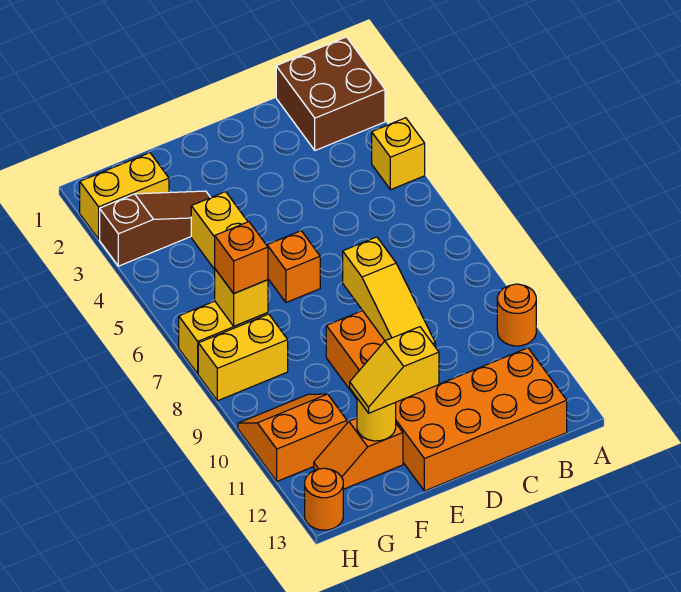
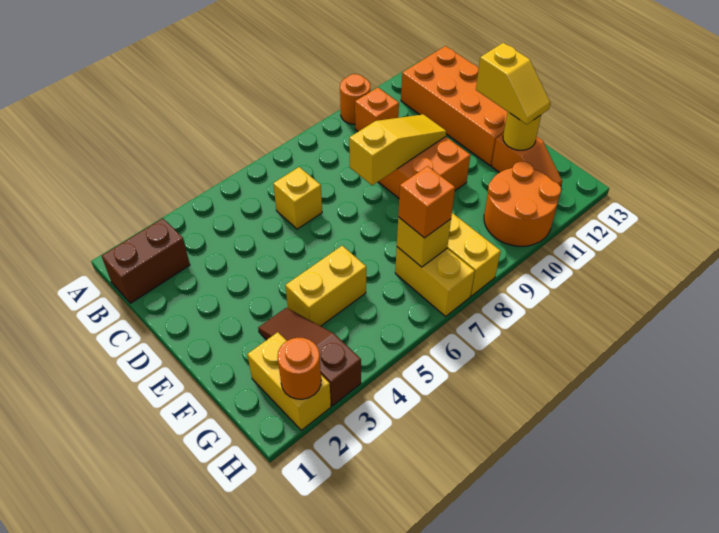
brown brick A1:B2 level 1 -> brown brick B1:B2 level 1
yellow brick A4 level 1 -> yellow brick C6 level 1
orange brick E6 level 1 -> orange brick B10 level 1
orange slope G10:H11 level 1 top 11 -> orange round brick G10:H11 level 1
orange round brick H13 level 1 -> orange round brick H2 level 2

